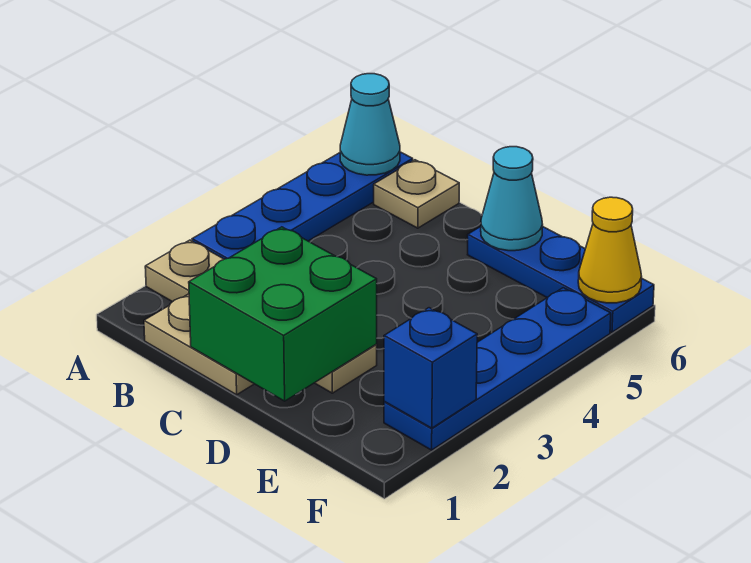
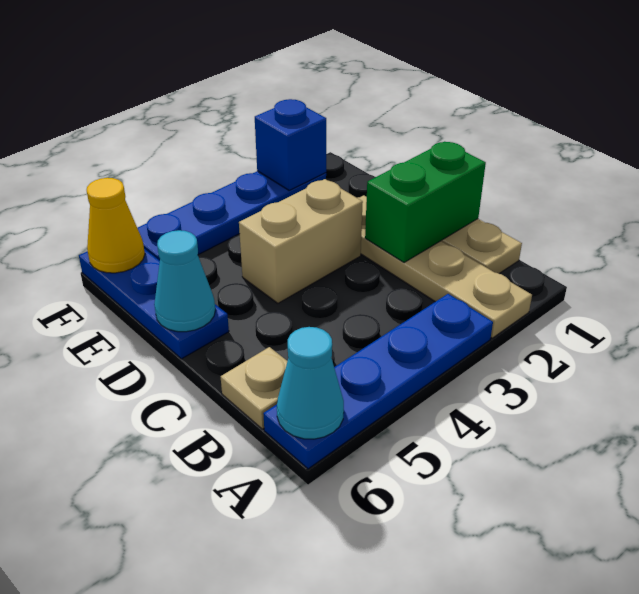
green brick C1:D2 level 2 -> green brick C1:C2 level 2
none -> tan brick D3:D4 level 1

